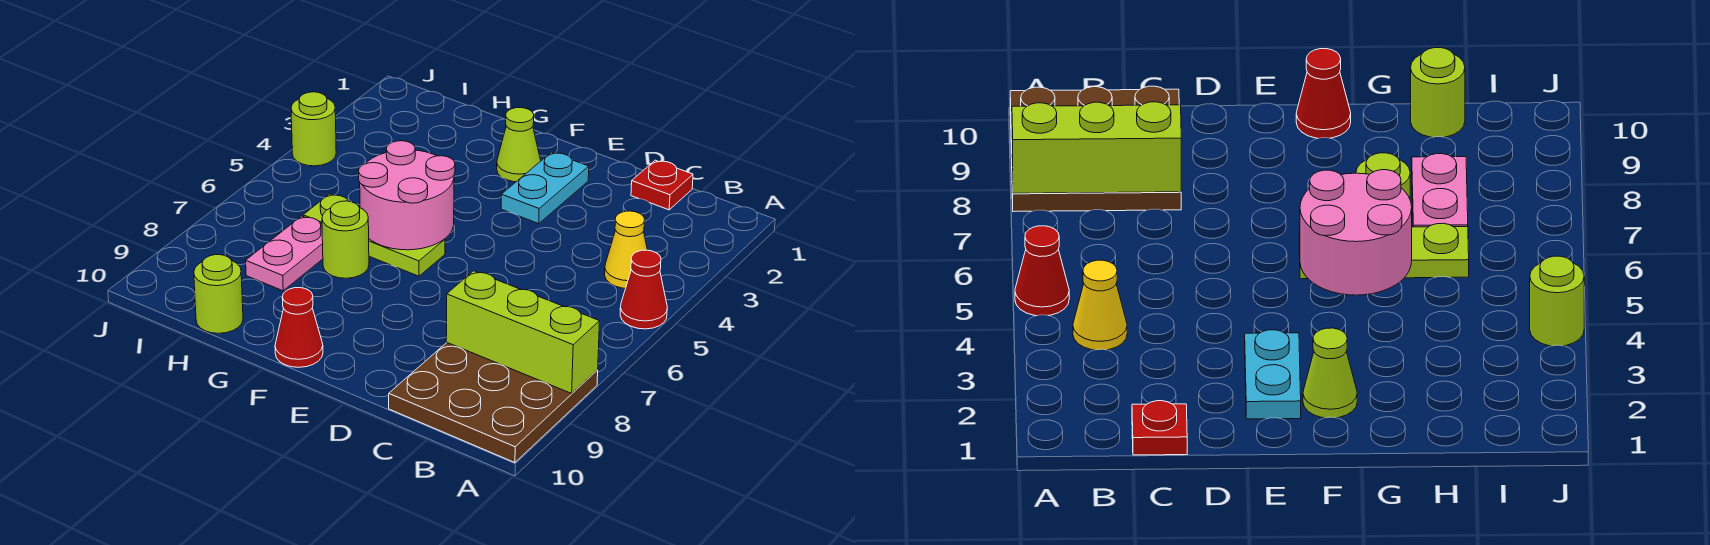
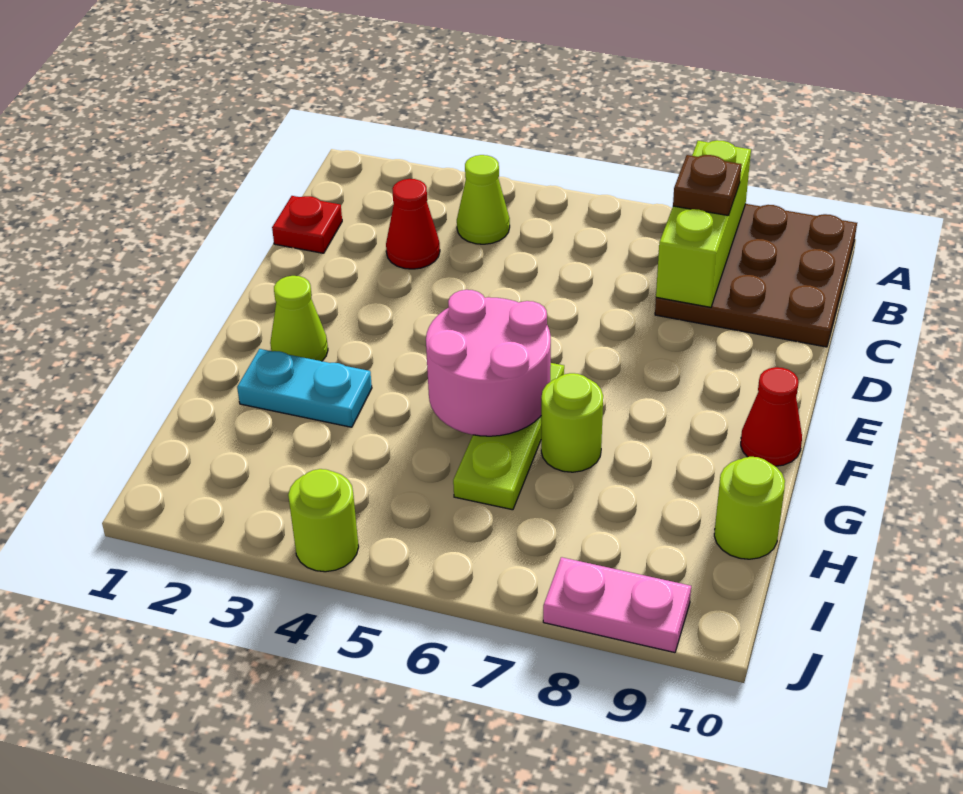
red cone A5 level 1 -> red cone C3 level 1
yellow cone B4 level 1 -> lime cone B4 level 1
none -> brown plate B8 level 3
cyan plate E2:E3 level 1 -> cyan plate G2:G3 level 1
pink plate H7:H8 level 1 -> pink plate J8:J9 level 1

